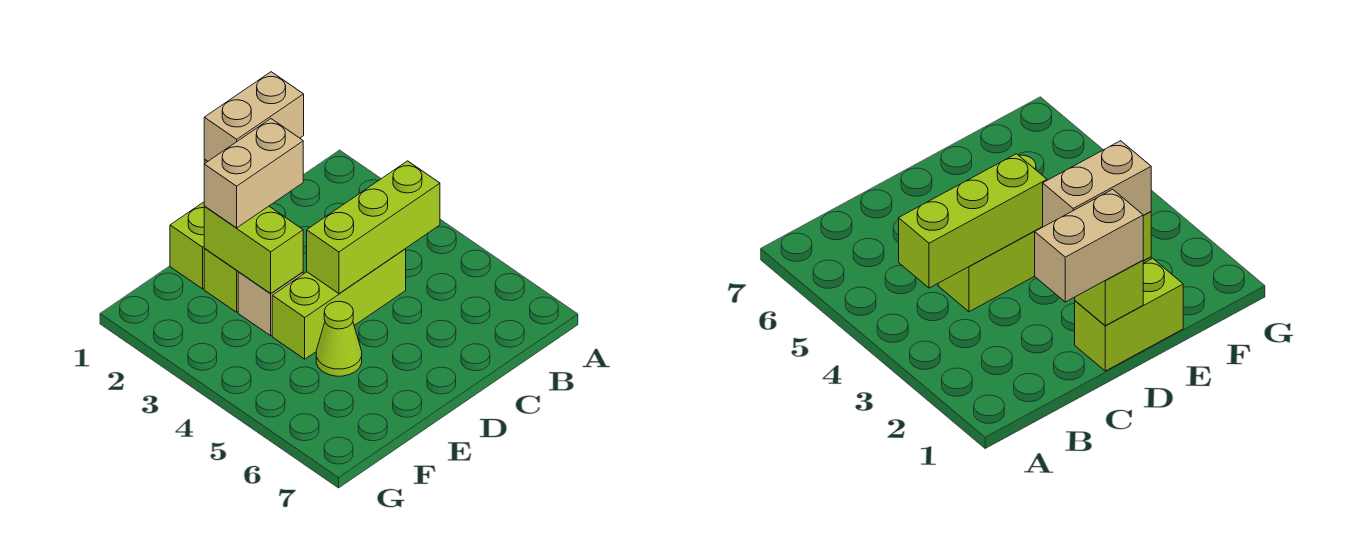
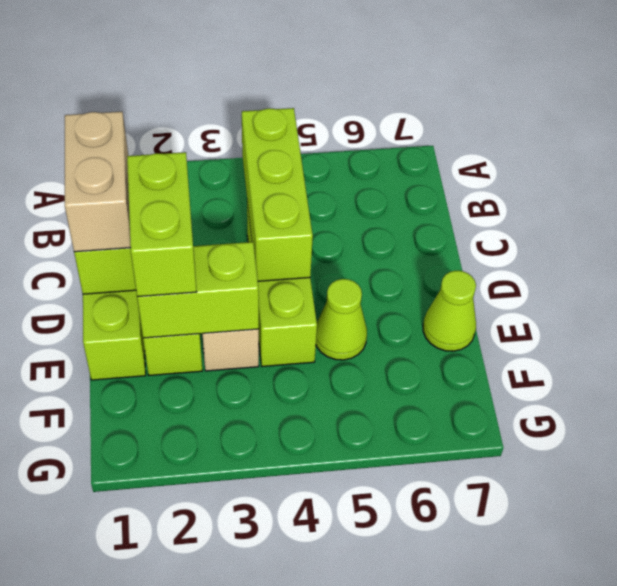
tan brick D2:E2 level 3 -> lime brick D2:E2 level 3
none -> lime cone E7 level 1

